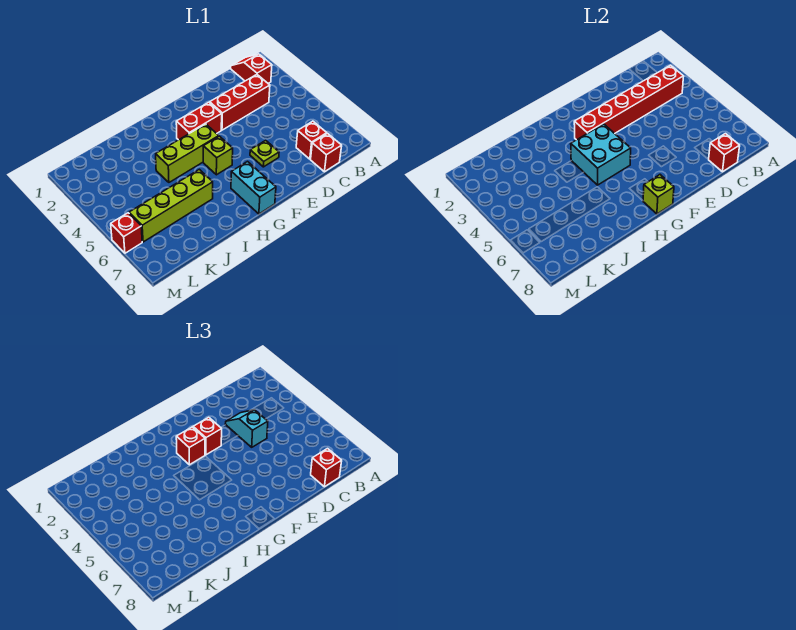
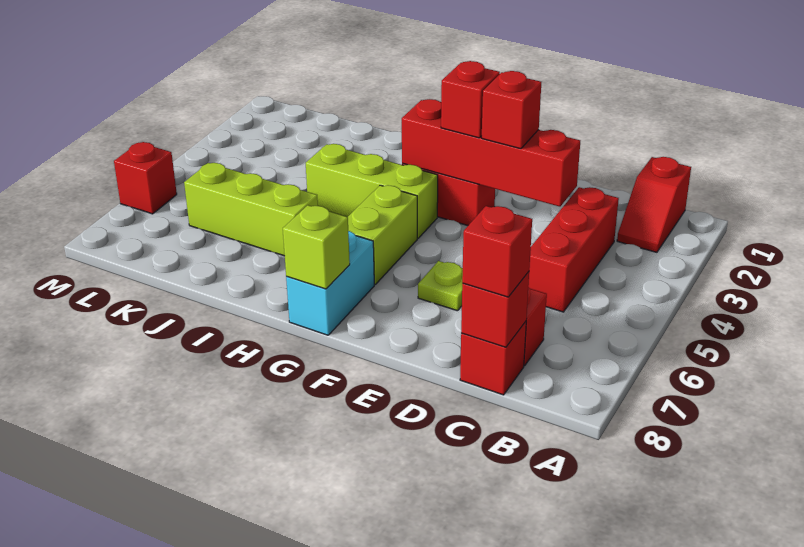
red slope B1:B2 level 1 top 2 -> red slope B1:B2 level 1 top 1
red brick B3:G3 level 2 -> red brick D3:G3 level 2
red brick C3:E3 level 1 -> red brick C3:C5 level 1
cyan slope D3:D4 level 3 top 4 -> none
red brick G3 level 3 -> red brick E3 level 3
cyan brick G4:H5 level 2 -> none
lime brick G5 level 1 -> lime brick G5:G6 level 1
lime brick I6:L6 level 1 -> lime brick I6:K6 level 1

